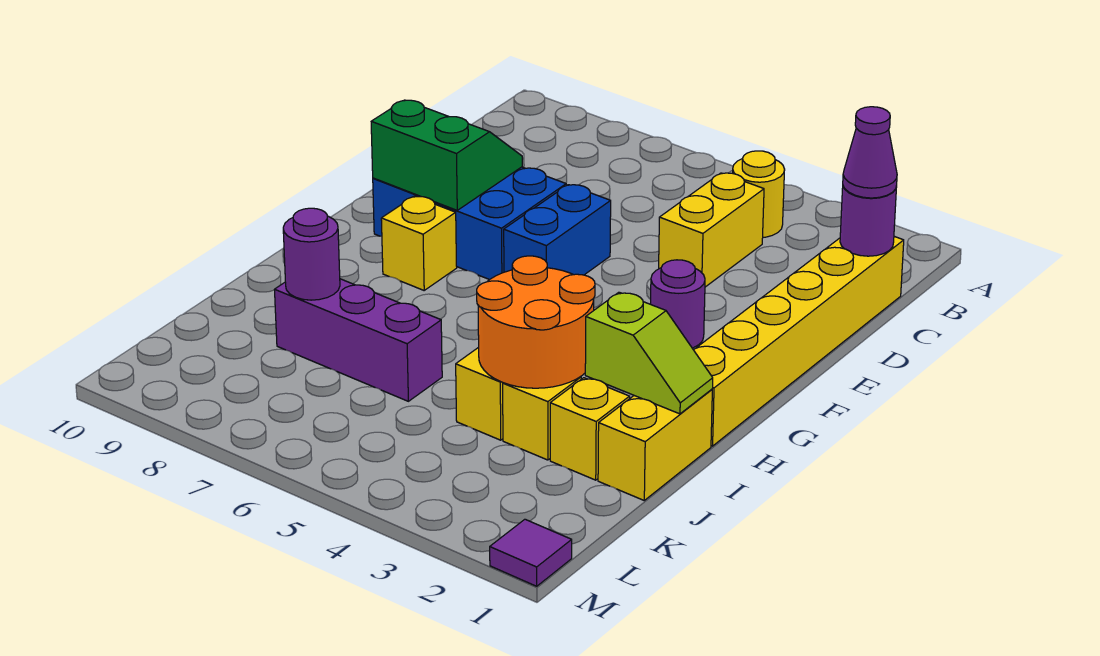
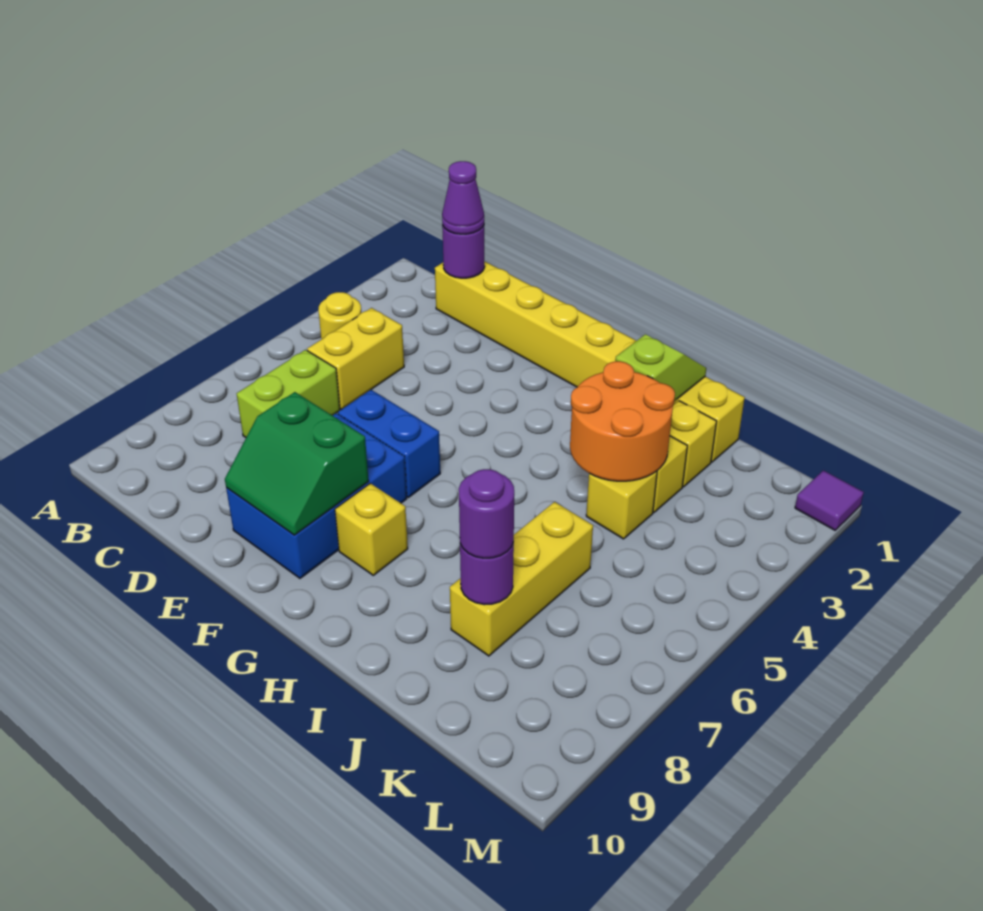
yellow brick C4:D4 level 1 -> yellow brick C4:C5 level 1
none -> lime brick C6:C7 level 1
green slope E8:F9 level 2 top F -> green slope E8:F9 level 2 top 8
purple round brick F3 level 1 -> purple round brick J8 level 3
purple brick J6:J8 level 1 -> yellow brick J6:J8 level 1

